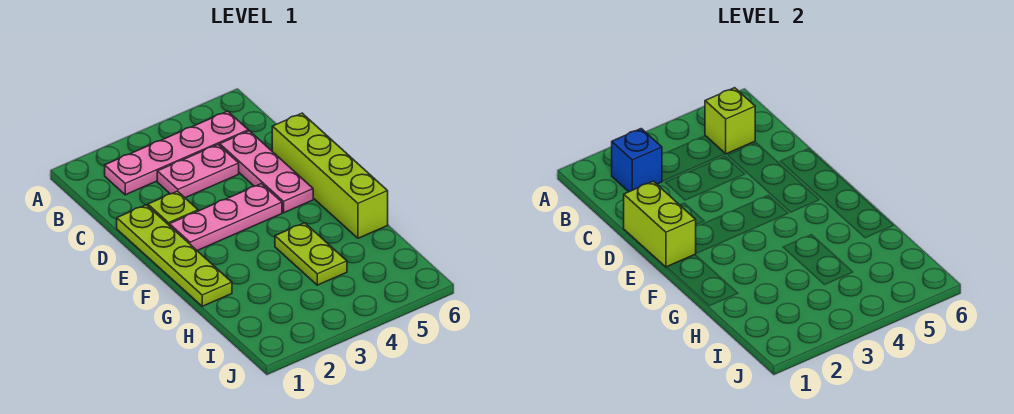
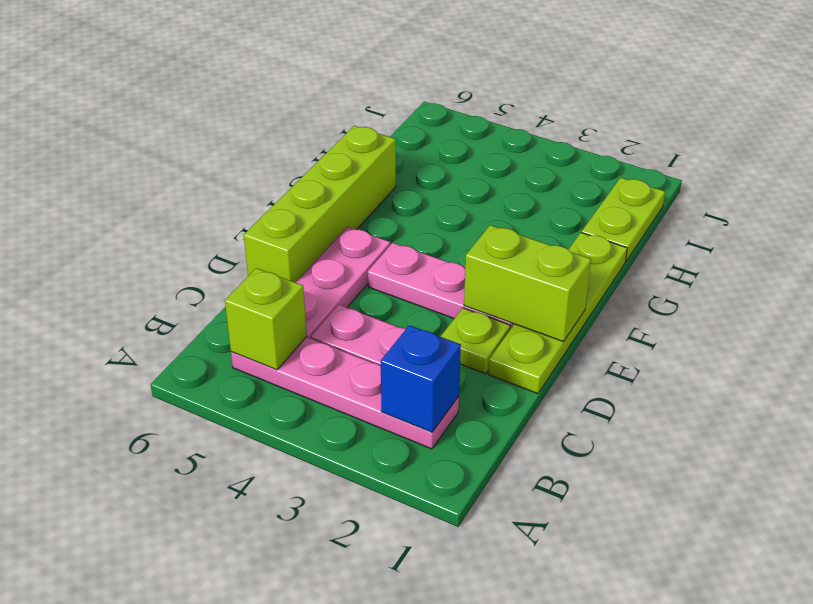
lime brick D1:E1 level 2 -> lime brick E1:E2 level 2
lime plate G4:H4 level 1 -> lime plate H1:I1 level 1

